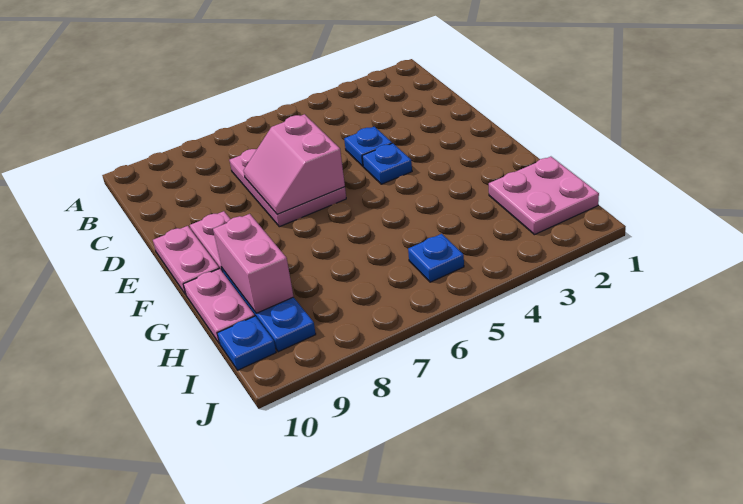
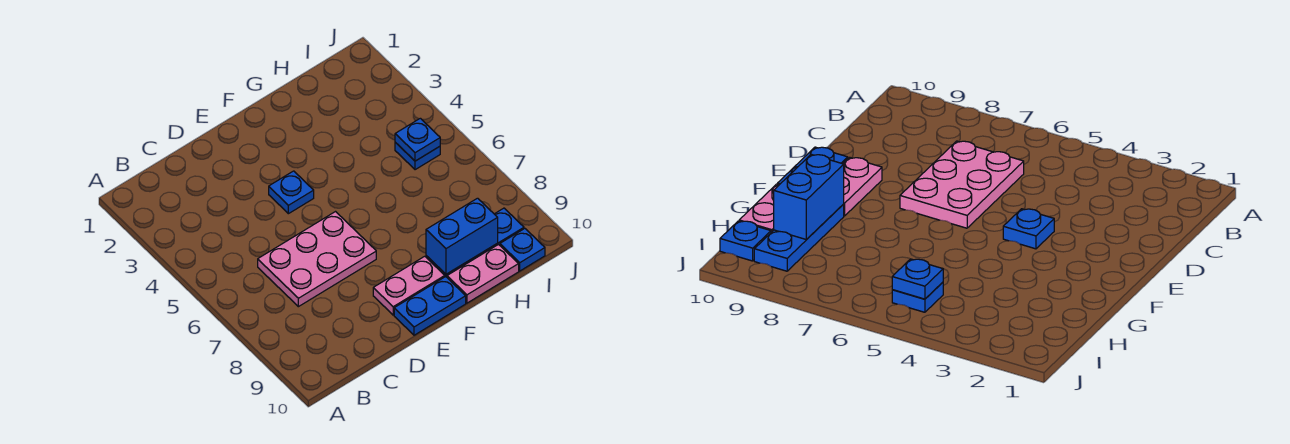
blue plate D4 level 1 -> blue plate I5 level 2
pink slope D6:E7 level 2 top 6 -> none
pink plate E10:F10 level 1 -> blue plate E10:F10 level 1
pink brick G9:H9 level 2 -> blue brick G9:H9 level 2
pink plate H1:I2 level 1 -> none

